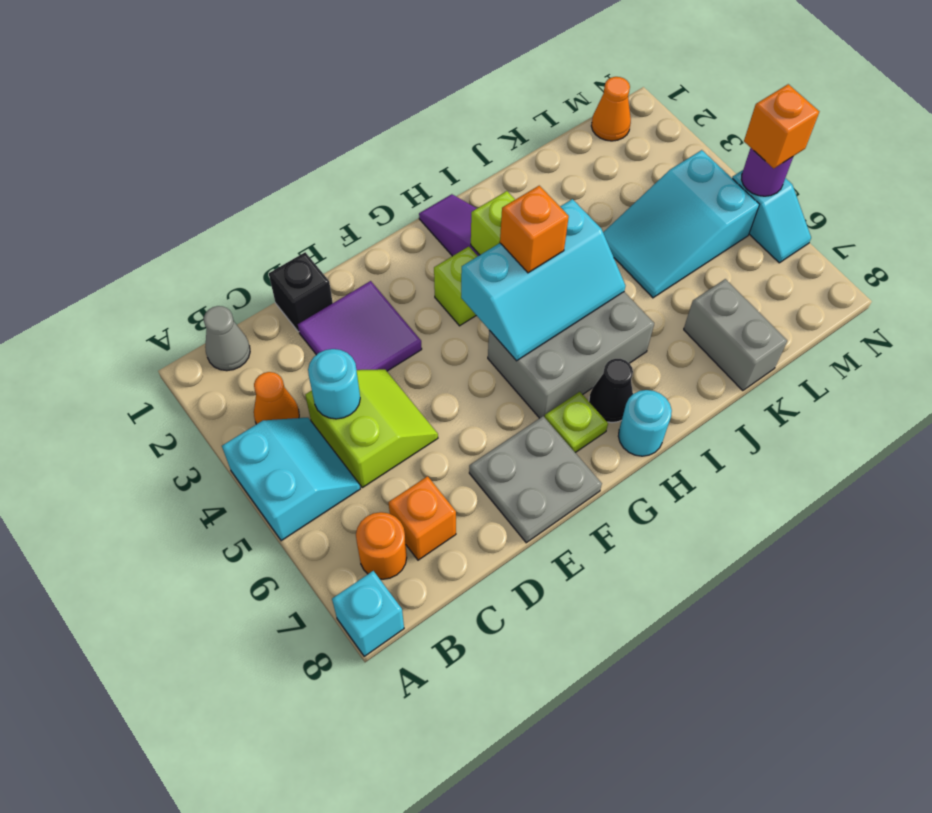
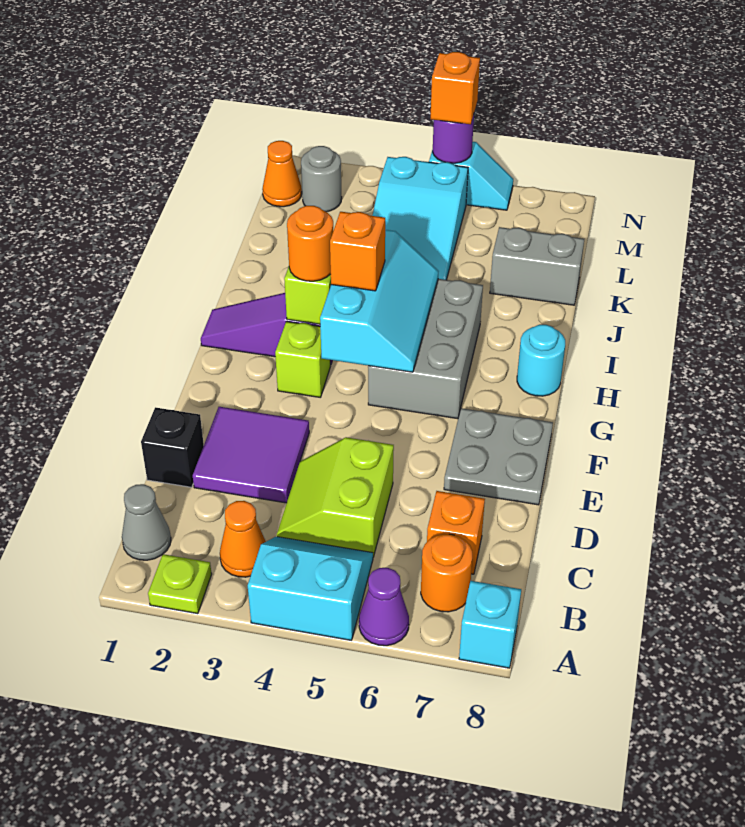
none -> purple cone A6 level 1
lime slope C4:D5 level 1 top C -> lime slope C4:D5 level 1 top 5
cyan round brick C4 level 2 -> none
lime plate G7 level 1 -> lime plate A2 level 1
none -> orange round brick H3 level 3
black cone H7 level 1 -> none
none -> grey round brick M2 level 1

